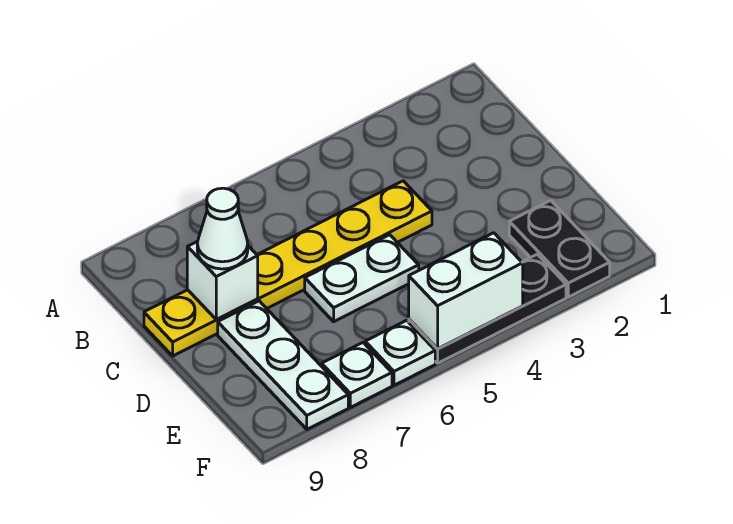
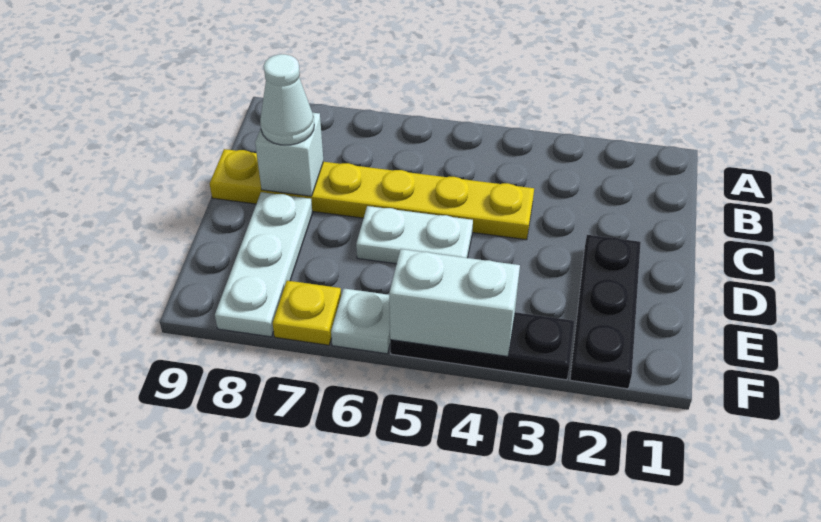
black plate E2:F2 level 1 -> black plate D2:F2 level 1
white plate F7 level 1 -> yellow plate F7 level 1

